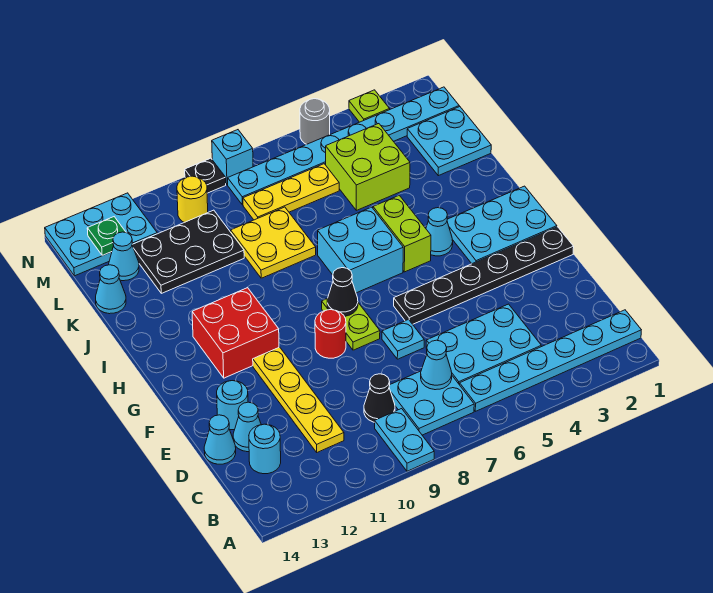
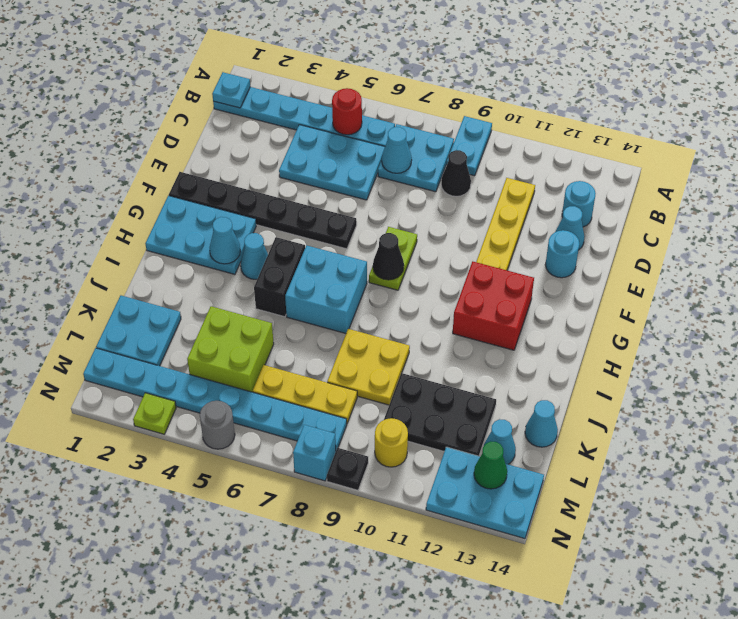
cyan cone D14 level 1 -> cyan cone H3 level 2
cyan plate E7 level 1 -> cyan plate B1 level 2
red round brick F9 level 1 -> red round brick B5 level 2
lime brick H5:I5 level 1 -> black brick H5:I5 level 1
green plate M13 level 2 -> green cone M13 level 2

